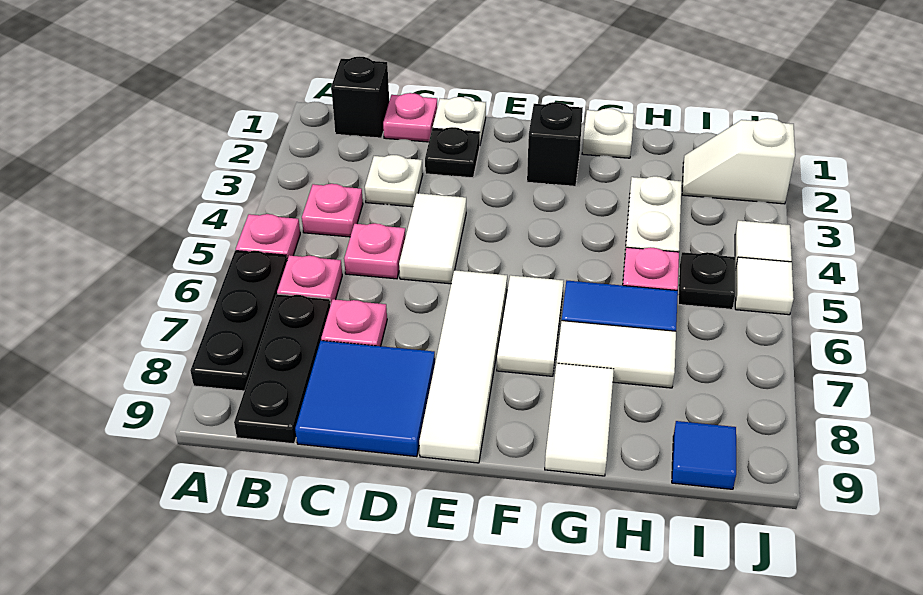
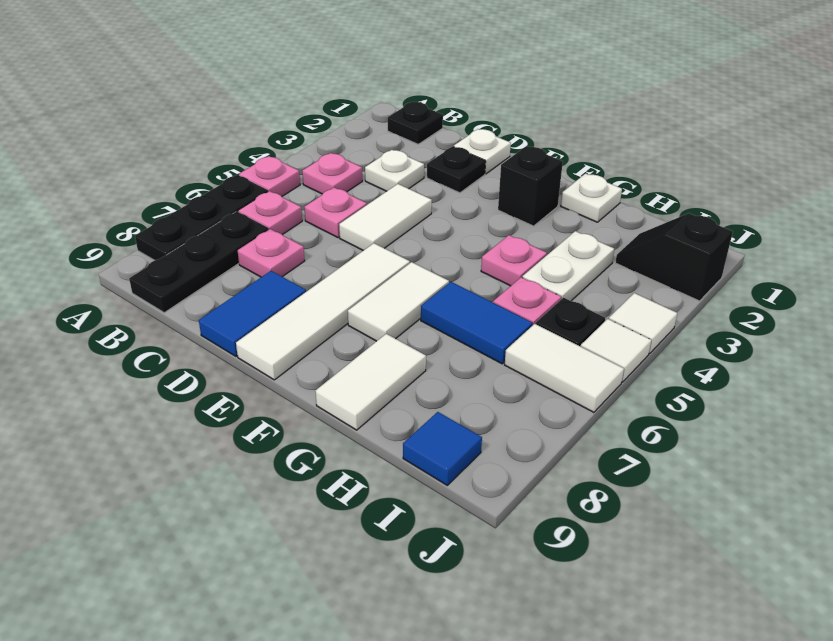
black brick B1 level 1 -> black plate B1 level 1
pink plate C1 level 1 -> pink plate G4 level 1
blue tile C8:D9 level 1 -> blue tile D8:D9 level 1
white tile G7:H7 level 1 -> white tile I6:J6 level 1
white slope I2:J2 level 1 top J -> black slope I2:J2 level 1 top J

